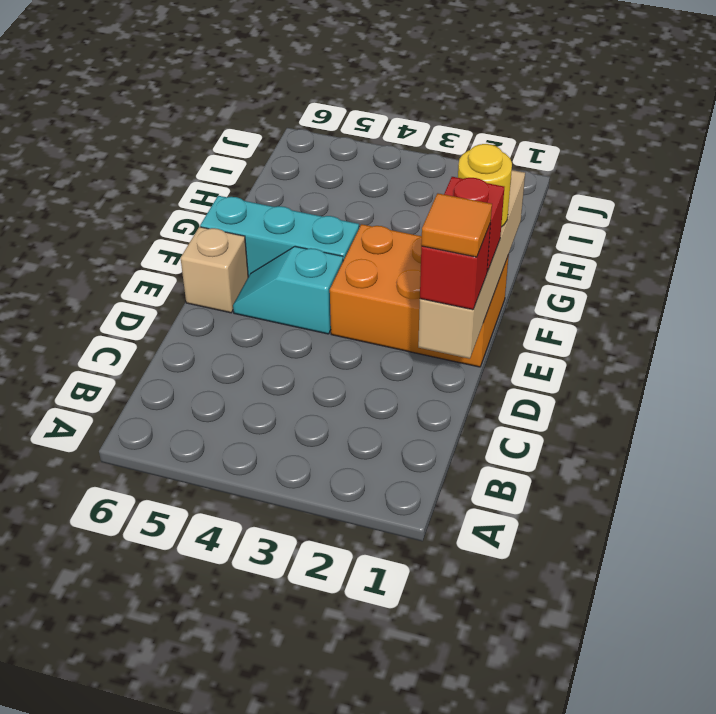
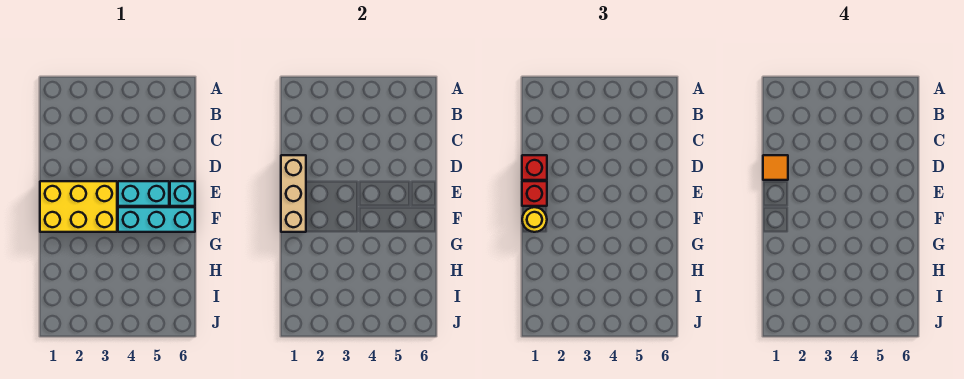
tan brick D1:G1 level 2 -> tan brick D1:F1 level 2
orange brick E1:F3 level 1 -> yellow brick E1:F3 level 1
cyan slope E4:E5 level 1 top 4 -> cyan brick E4:E5 level 1
tan brick E6 level 1 -> cyan brick E6 level 1

